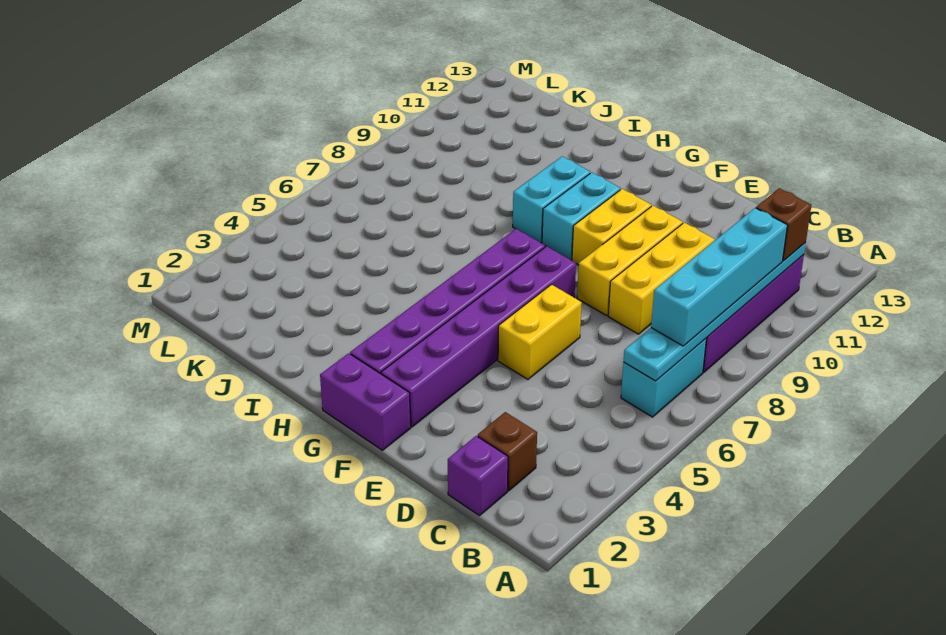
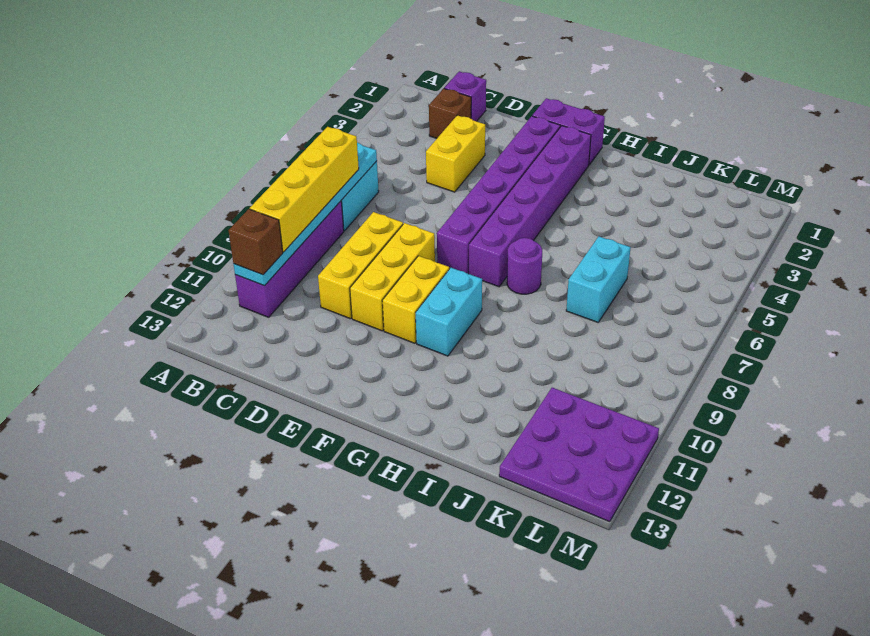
cyan brick B7:B10 level 3 -> yellow brick B7:B10 level 3
yellow brick E5:E6 level 1 -> yellow brick D3:D4 level 1
none -> purple round brick H7 level 1
cyan brick H9:H10 level 1 -> cyan brick J6:J7 level 1
none -> purple plate K11:M13 level 1

